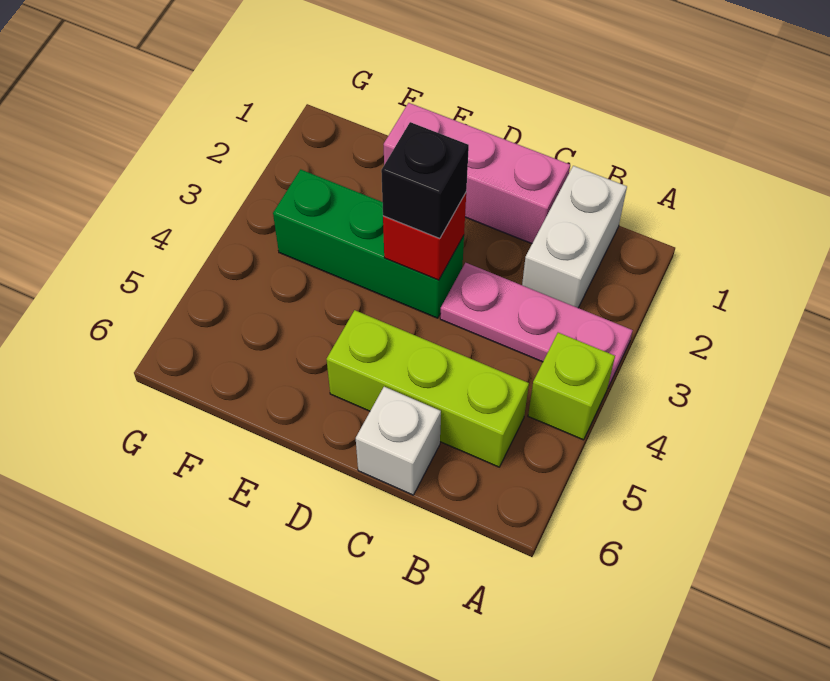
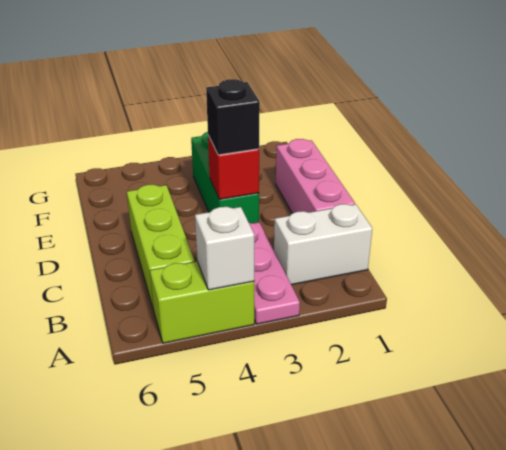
lime brick A4 level 1 -> lime brick A4:A5 level 1
white brick C6 level 1 -> white brick A4 level 2

